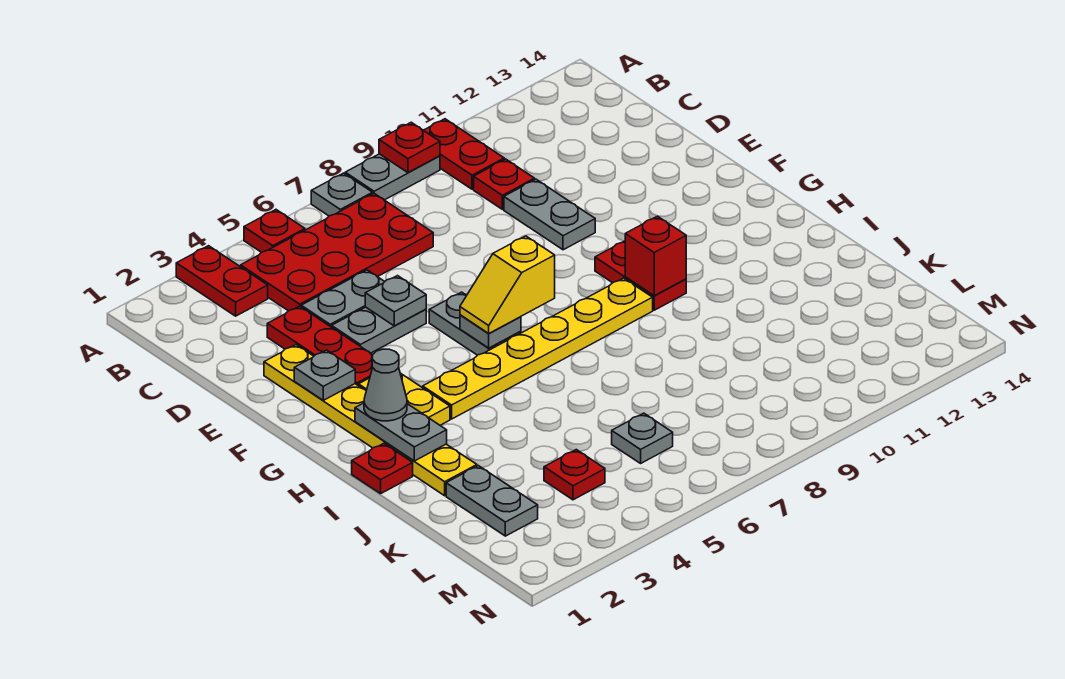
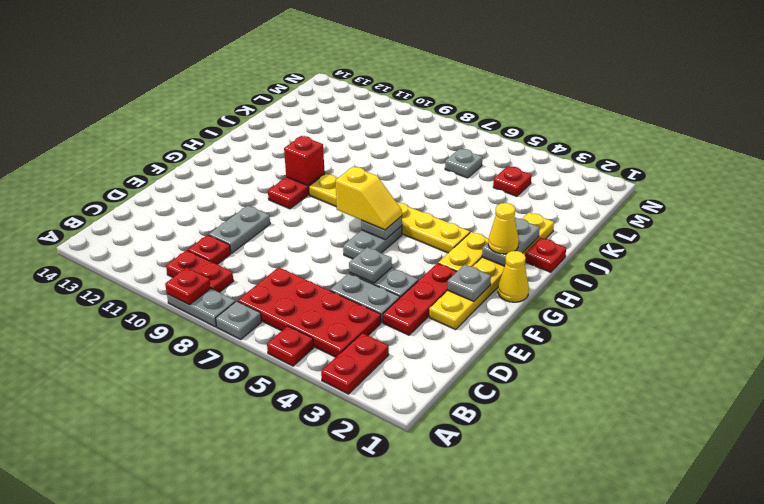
red plate A10:B10 level 1 -> red plate B9:B10 level 1
none -> yellow cone G1 level 1
grey cone H2 level 3 -> yellow cone H2 level 3
grey plate K2:L2 level 1 -> none

